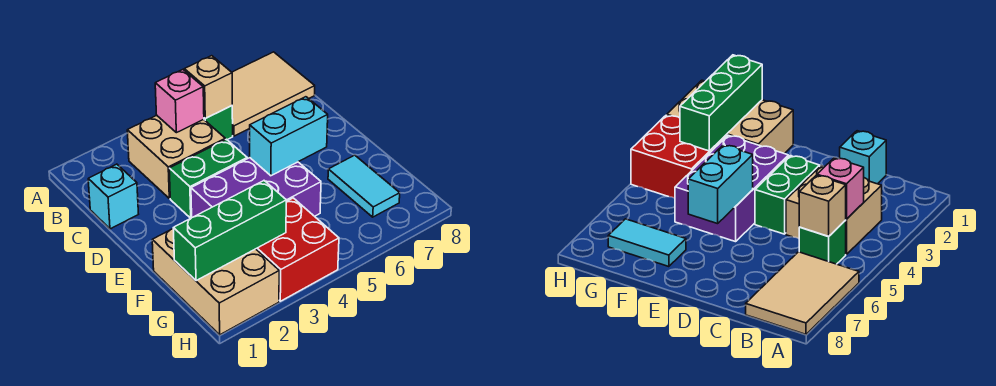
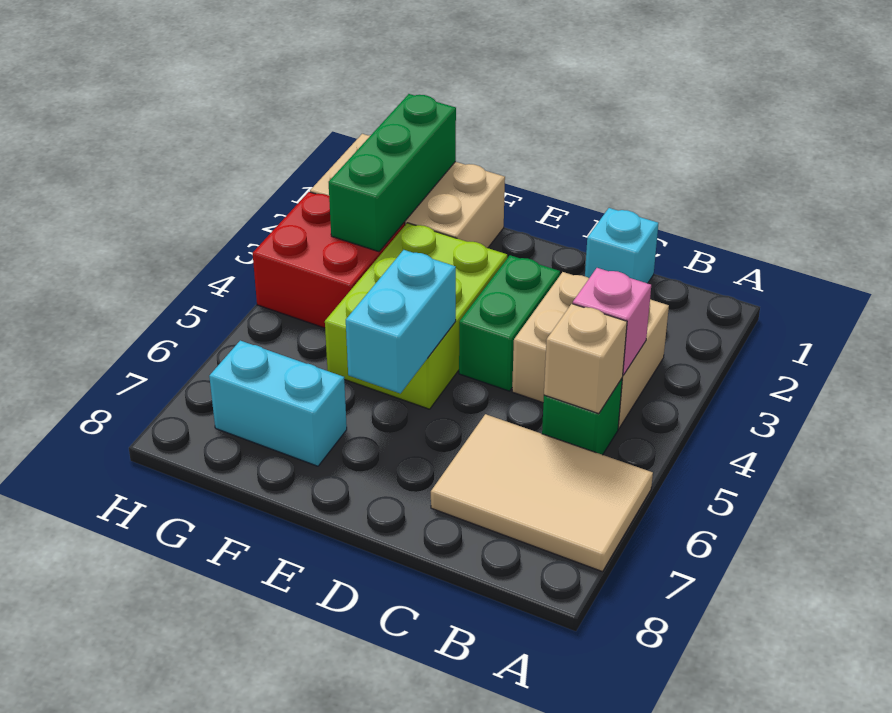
tan tile A6:B8 level 1 -> tan tile A6:C7 level 1
purple brick E3:F5 level 1 -> lime brick E3:F5 level 1
cyan tile F7:G7 level 1 -> cyan brick F7:G7 level 1

